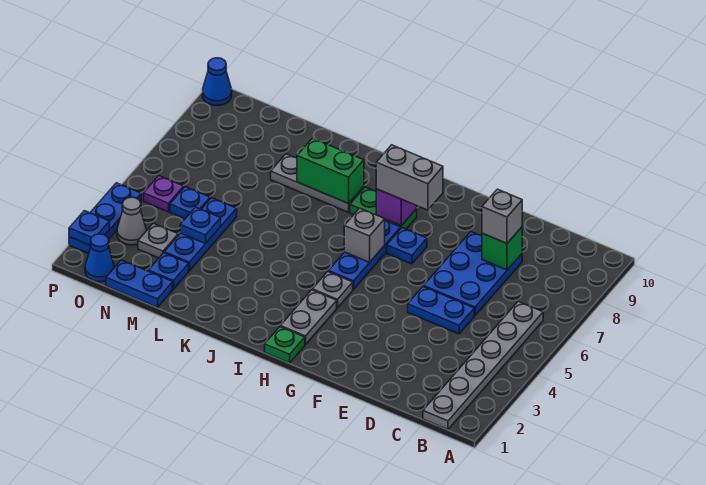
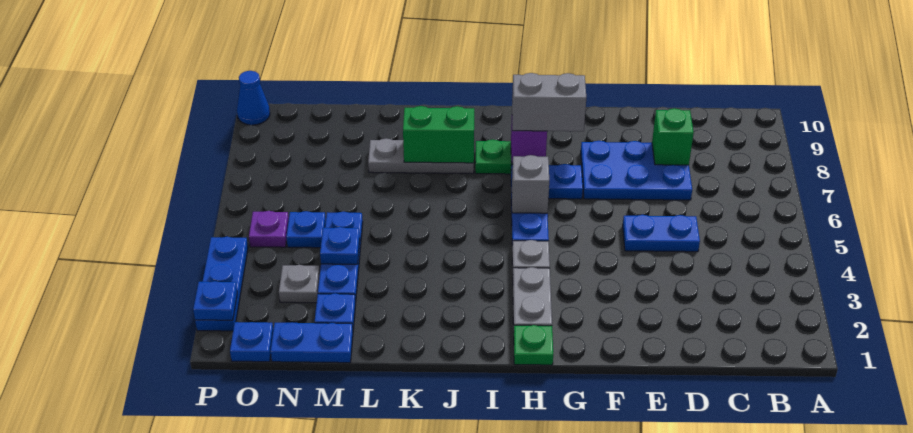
grey plate B1:B6 level 1 -> none
blue plate D6:E8 level 1 -> blue plate D7:F8 level 1
grey brick D8 level 3 -> none
blue cone O1 level 1 -> blue plate O1 level 1
grey cone O3 level 1 -> none

